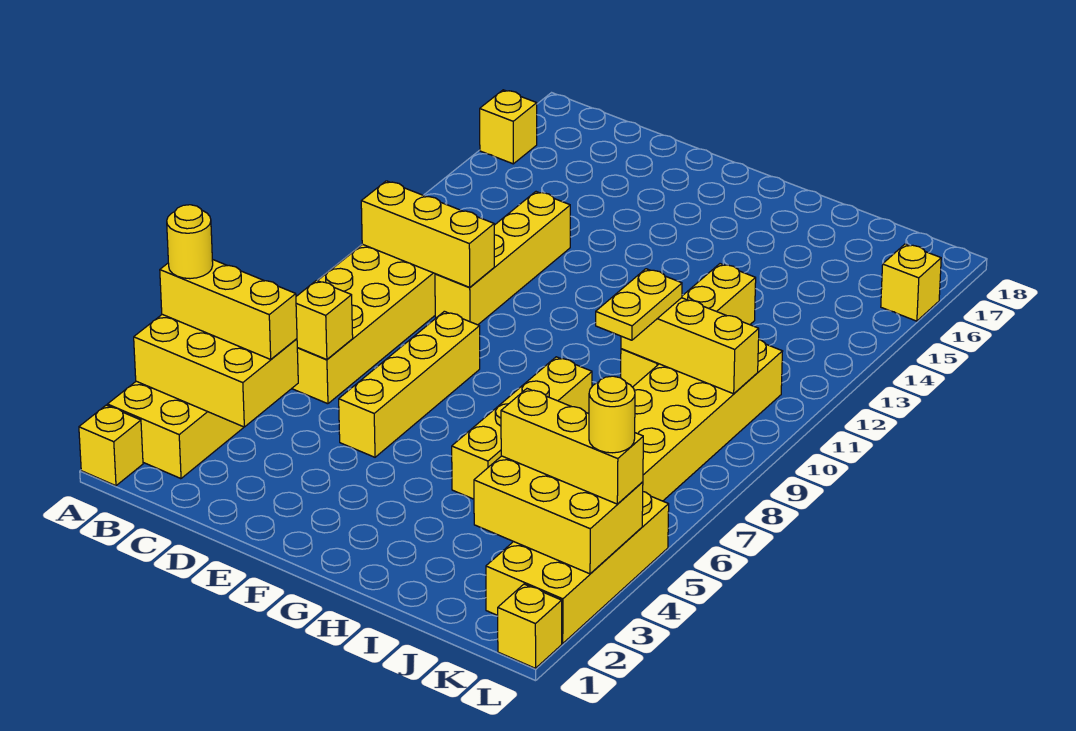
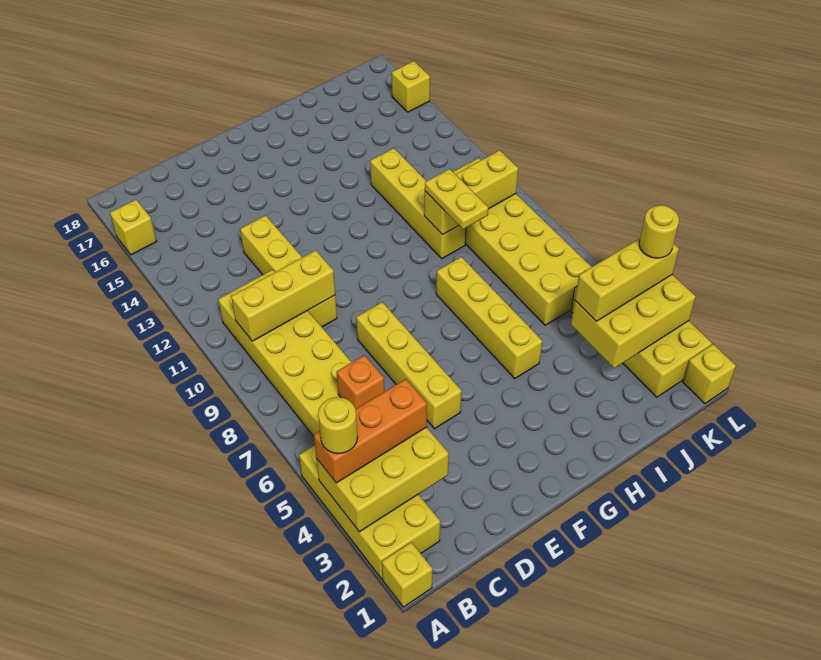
yellow brick A4:C4 level 3 -> orange brick A4:C4 level 3
yellow brick C6 level 2 -> orange brick C6 level 2

